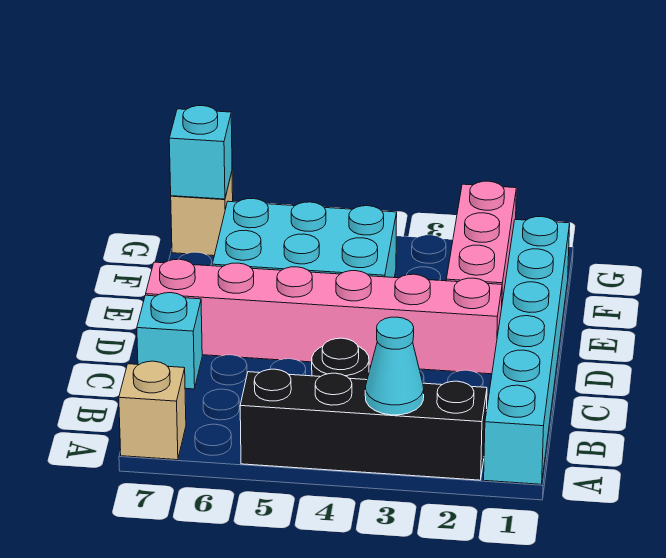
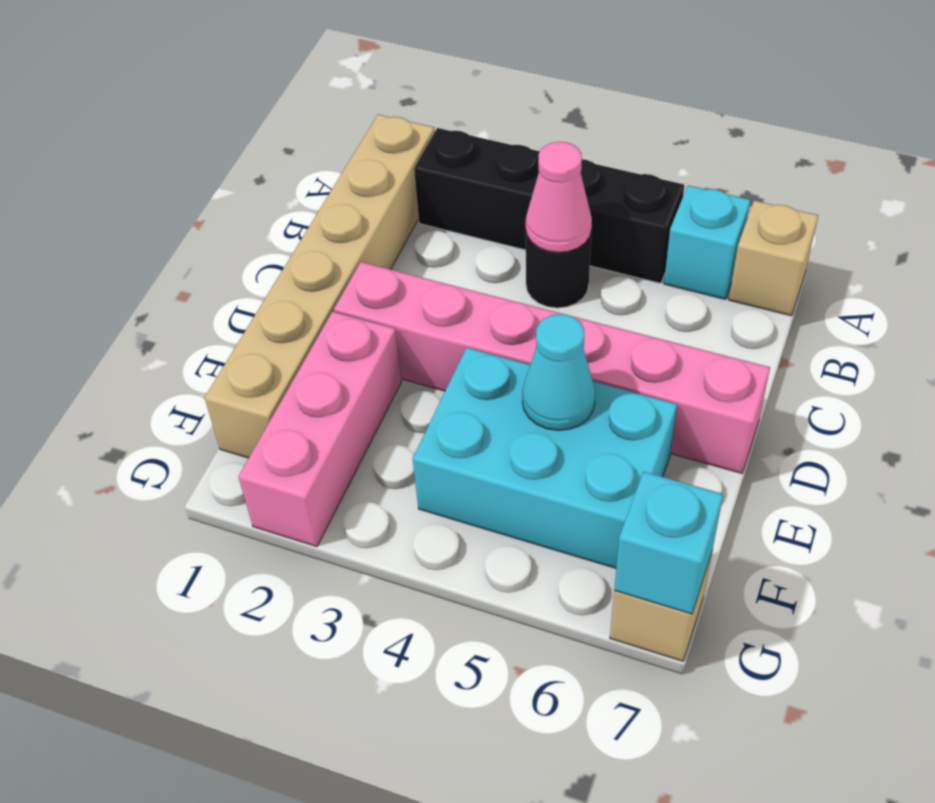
cyan brick A1:F1 level 1 -> tan brick A1:F1 level 1
cyan cone A3 level 2 -> cyan cone E5 level 2
none -> pink cone B4 level 2
cyan brick C7 level 1 -> cyan brick A6 level 1

